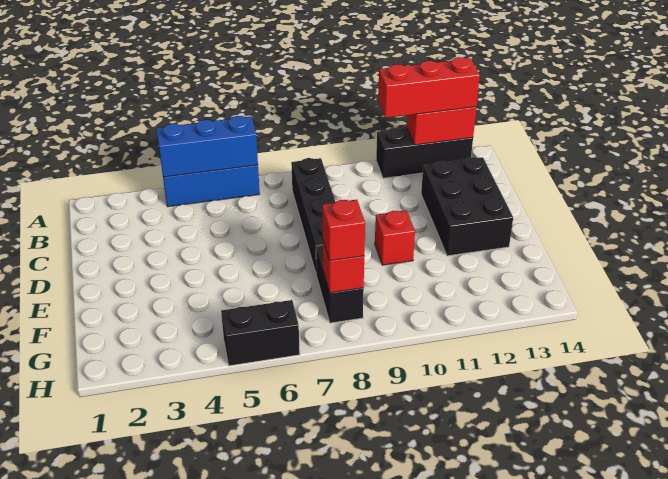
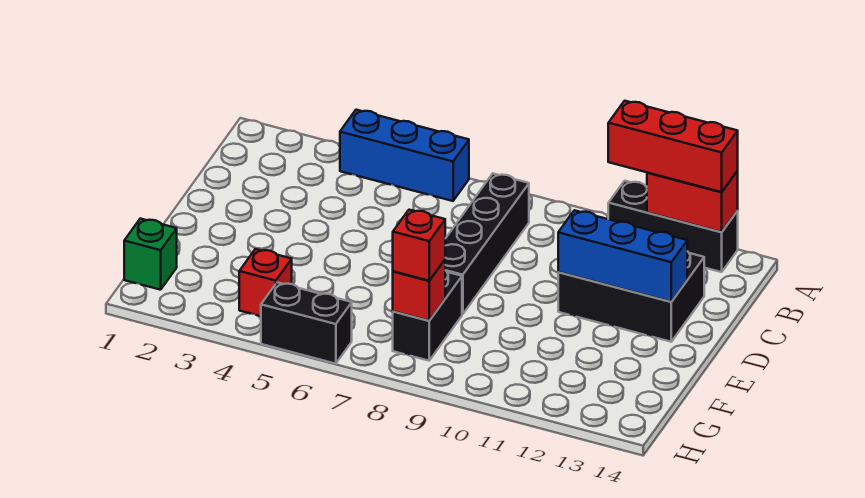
blue brick A4:A6 level 2 -> blue brick D11:D13 level 2
black brick C12:E13 level 1 -> black brick C11:D13 level 1
red brick E10 level 1 -> red brick G4 level 1
none -> green brick G1 level 1

